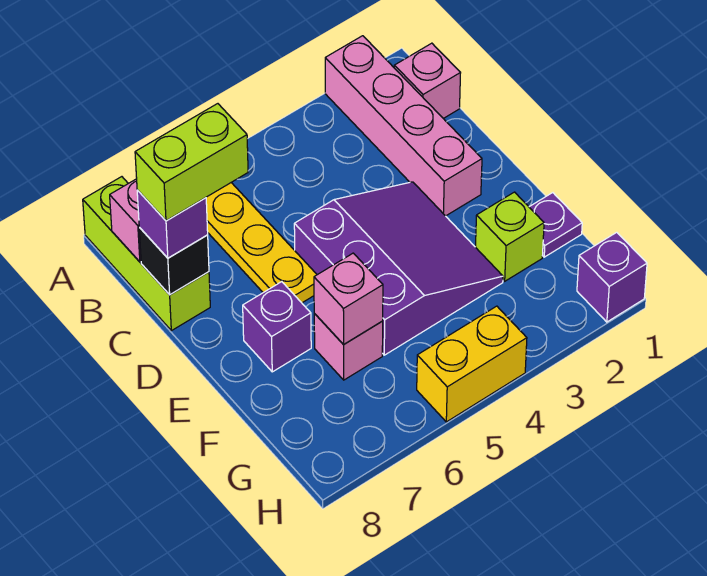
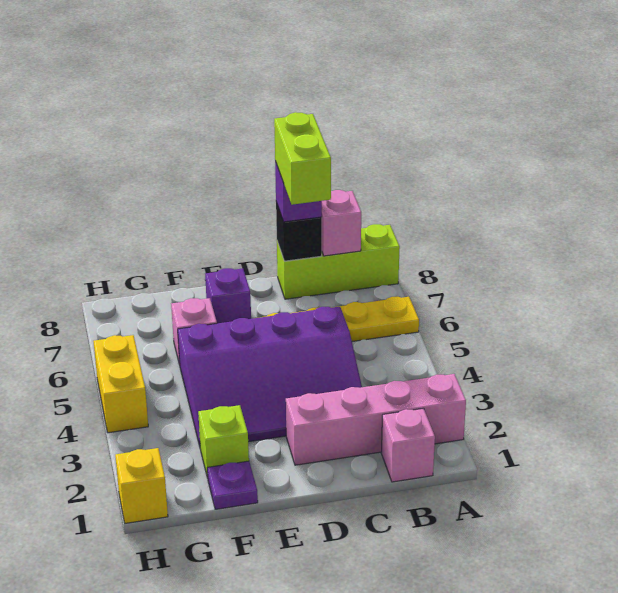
purple slope D3:F5 level 1 top 5 -> purple slope C3:F5 level 1 top 5
pink brick F6 level 2 -> none
purple brick H1 level 1 -> yellow brick H1 level 1

